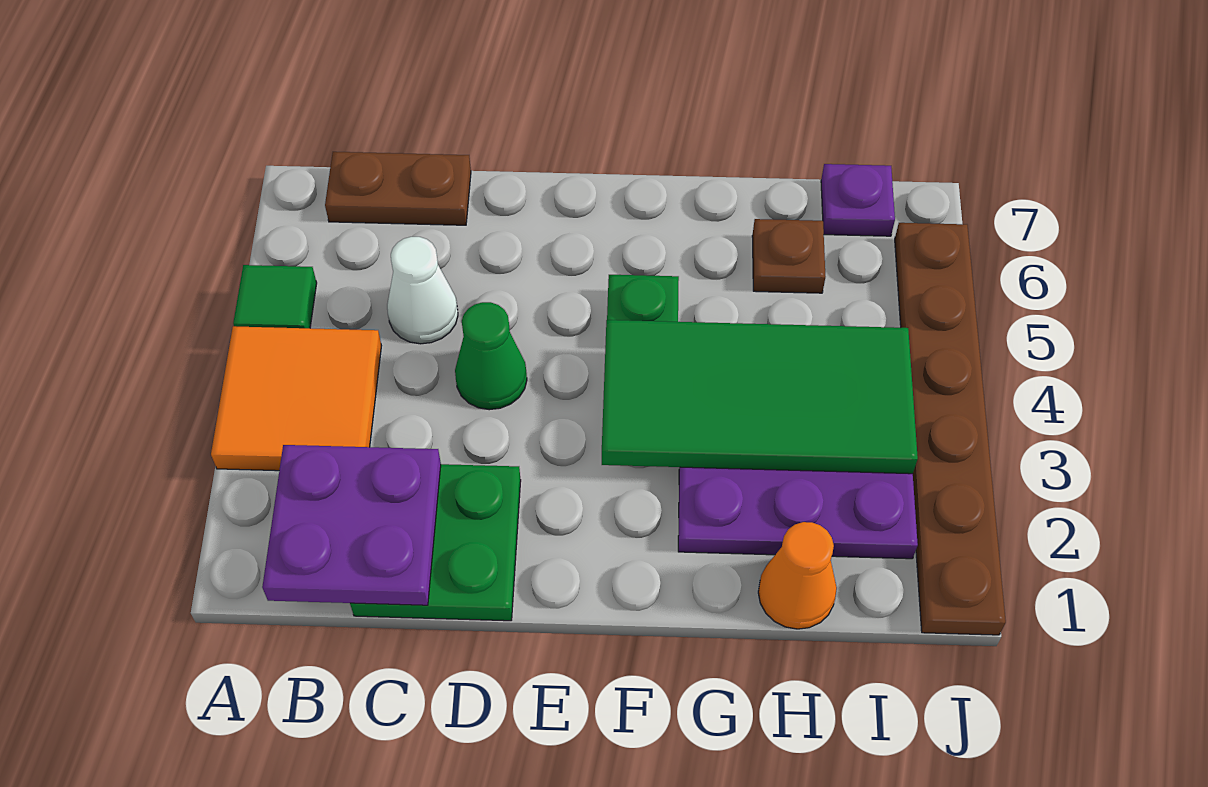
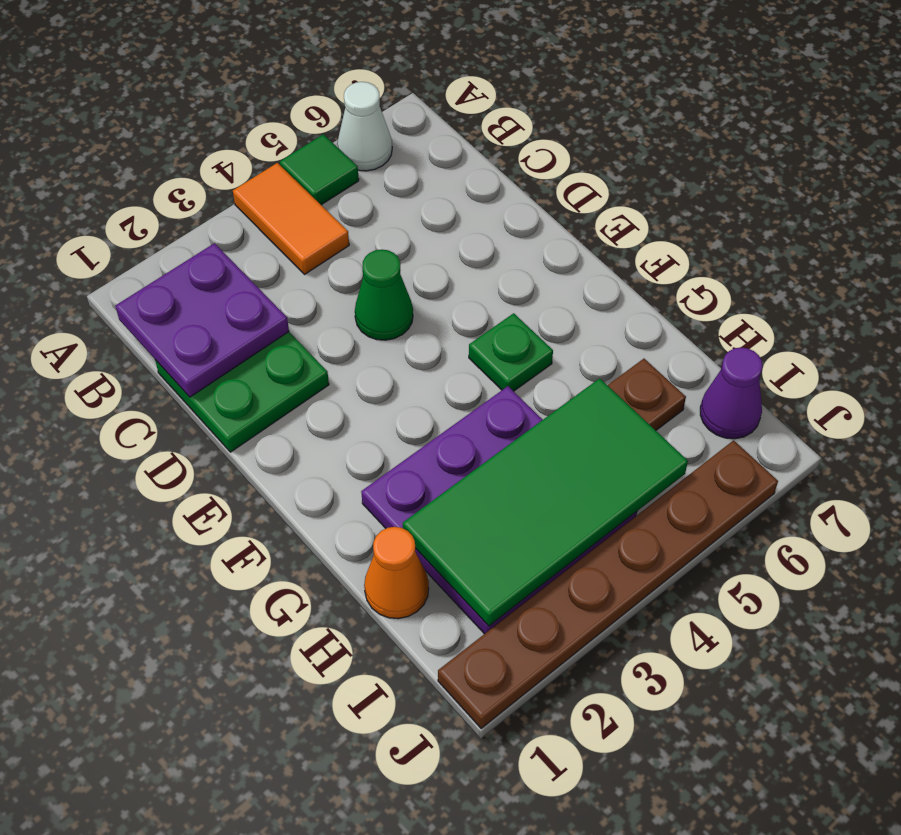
orange tile A3:B4 level 1 -> orange tile A4:B4 level 1
brown plate B7:C7 level 1 -> none
white cone C5 level 1 -> white cone A6 level 1
green tile F3:I4 level 2 -> green tile H2:I5 level 2
purple plate I7 level 1 -> purple cone I7 level 1

